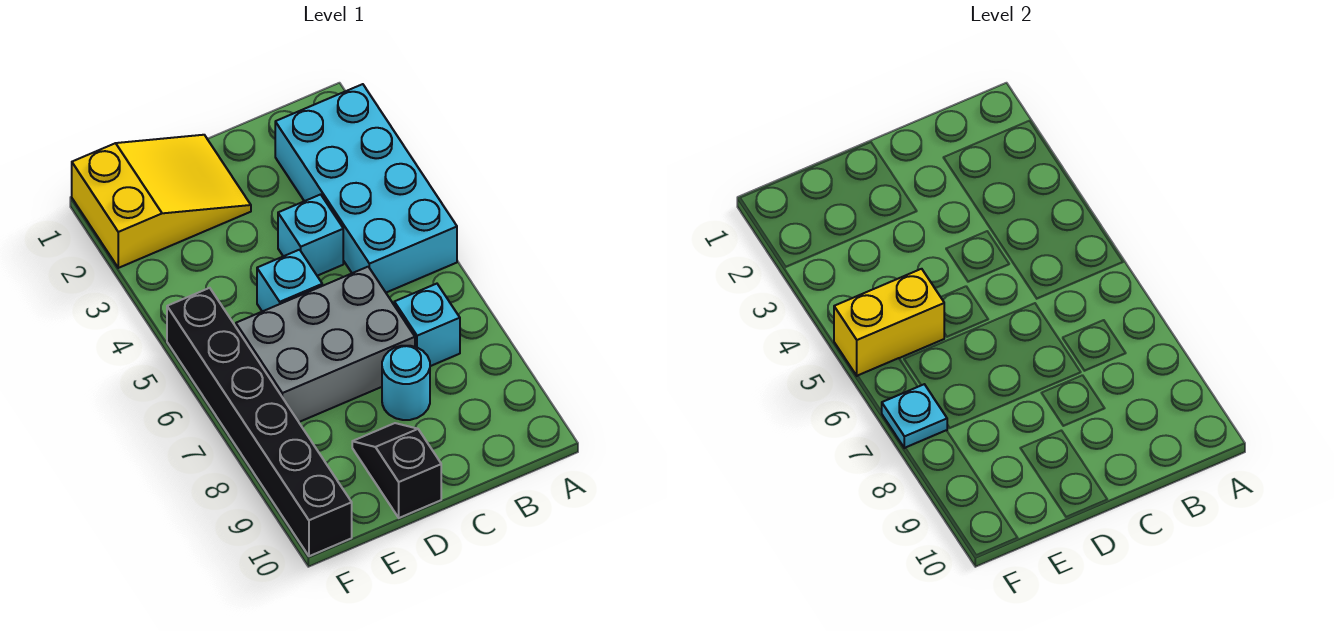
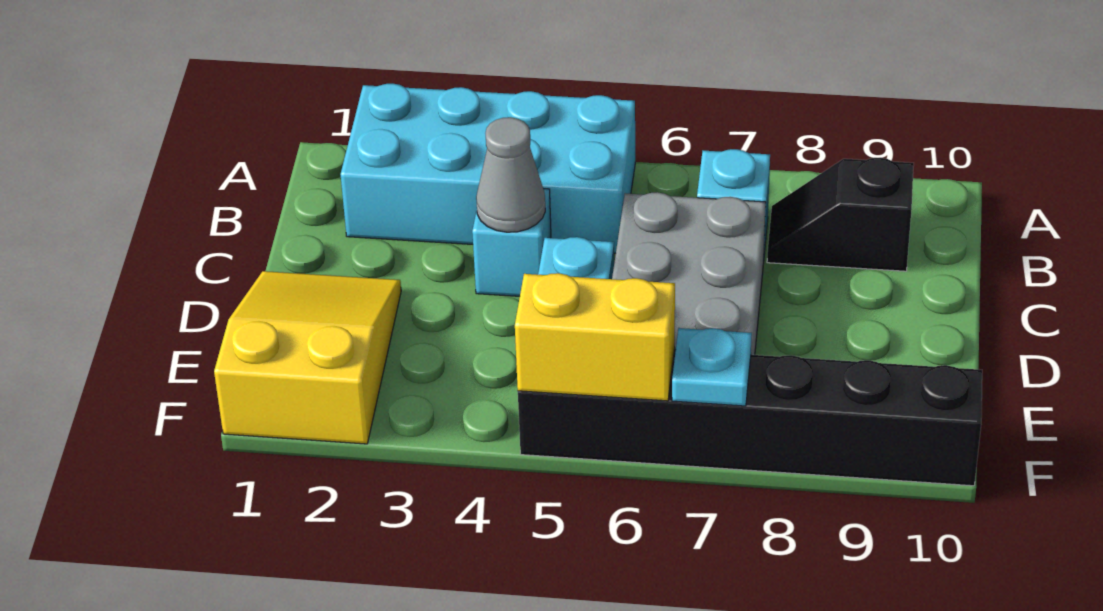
none -> grey cone C4 level 2
cyan round brick C8 level 1 -> none
black slope D9:D10 level 1 top 10 -> black slope B8:B9 level 1 top 9
yellow brick E5:F5 level 2 -> yellow brick F5:F6 level 2

